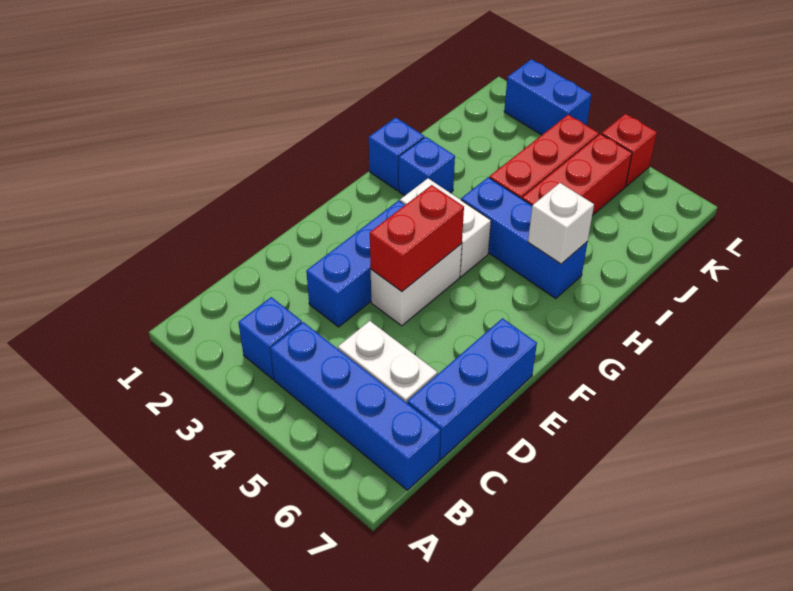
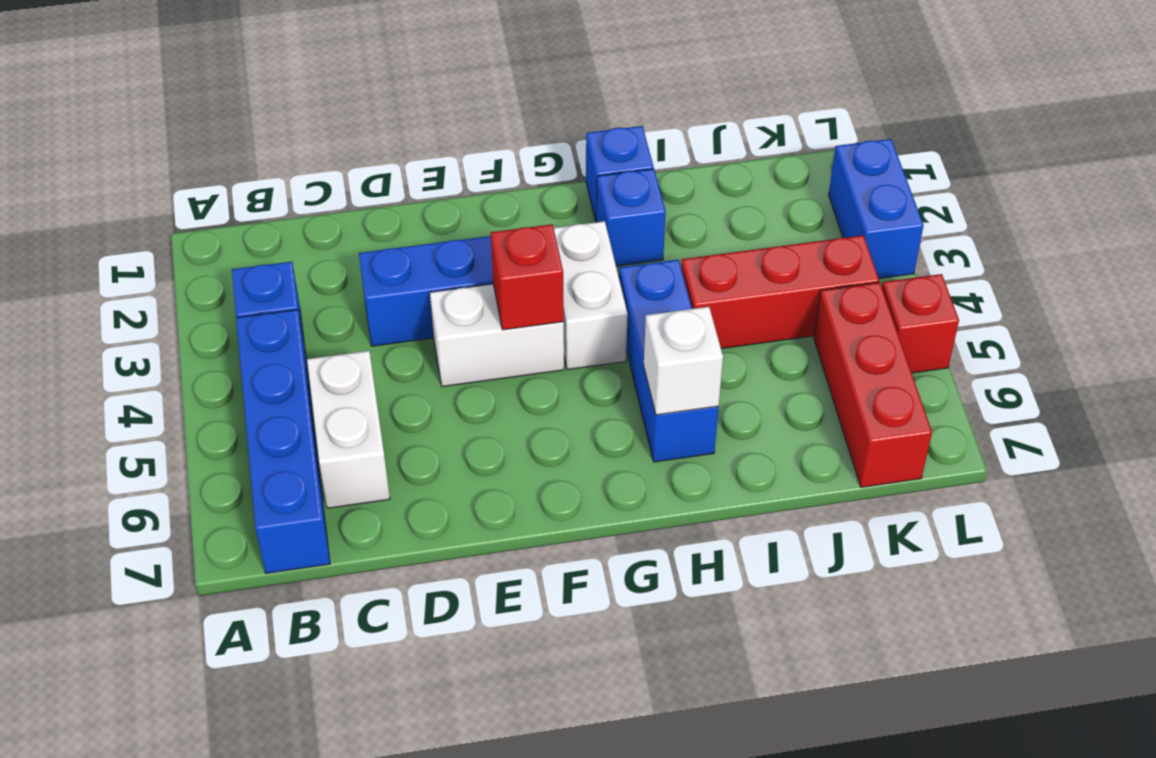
blue brick C7:E7 level 1 -> none
red brick E4:F4 level 2 -> red brick F4 level 2
red brick I5:K5 level 1 -> red brick K5:K7 level 1

